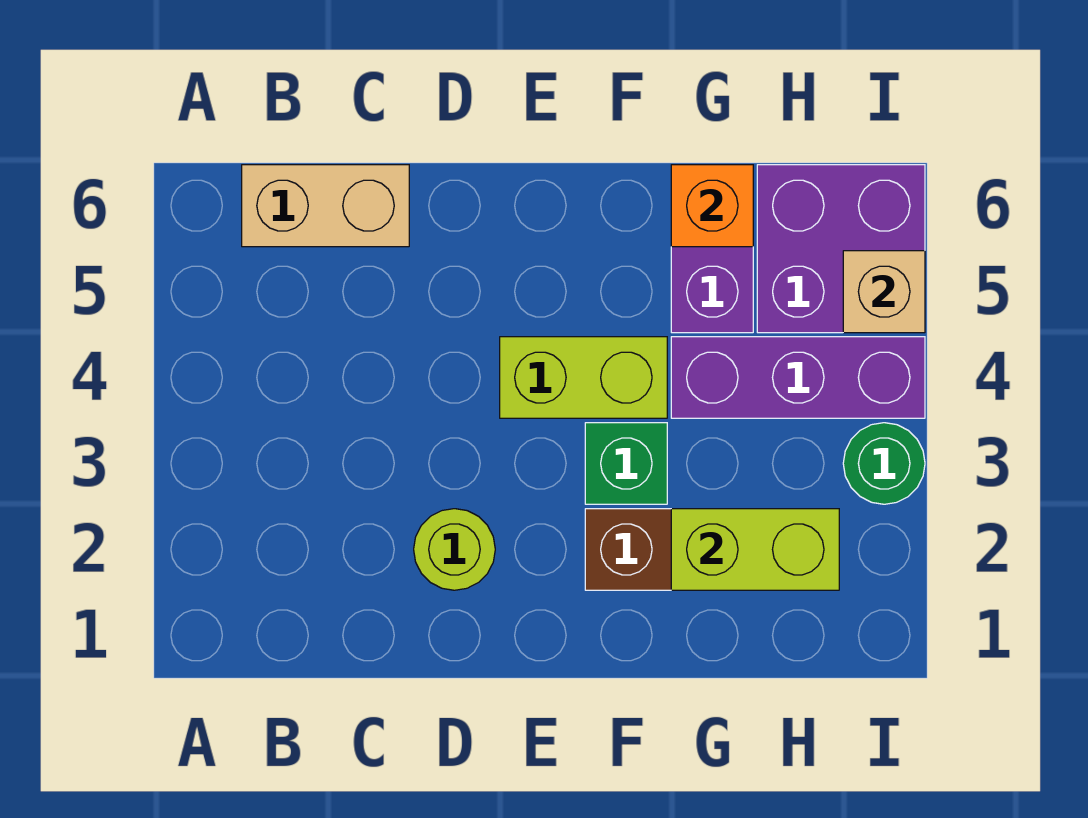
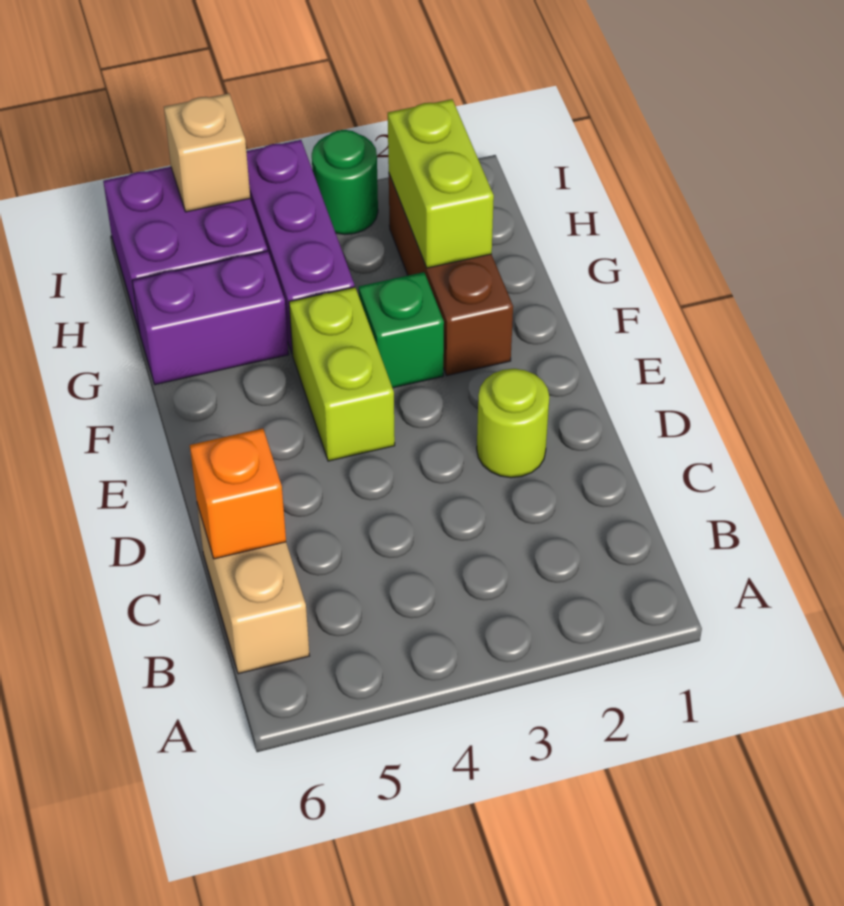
orange brick G6 level 2 -> orange brick C6 level 2

